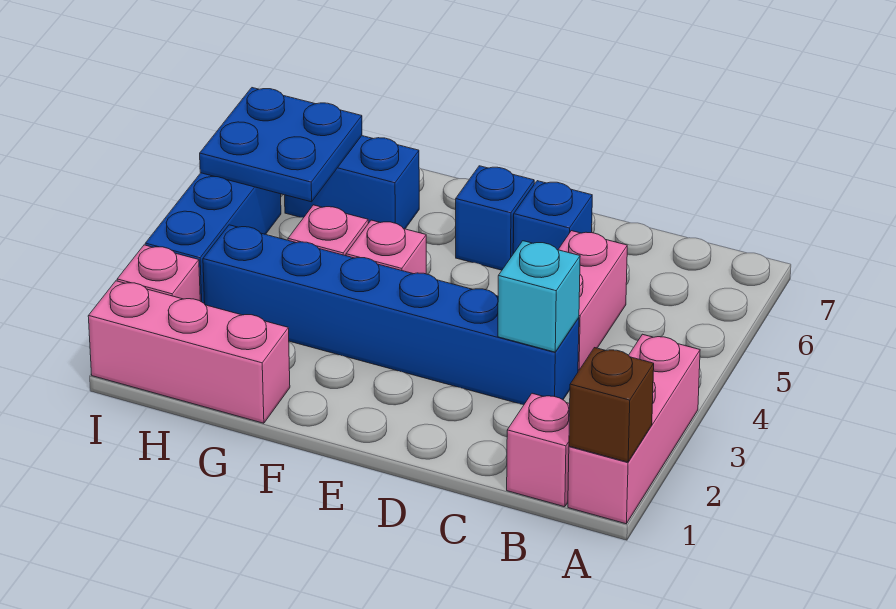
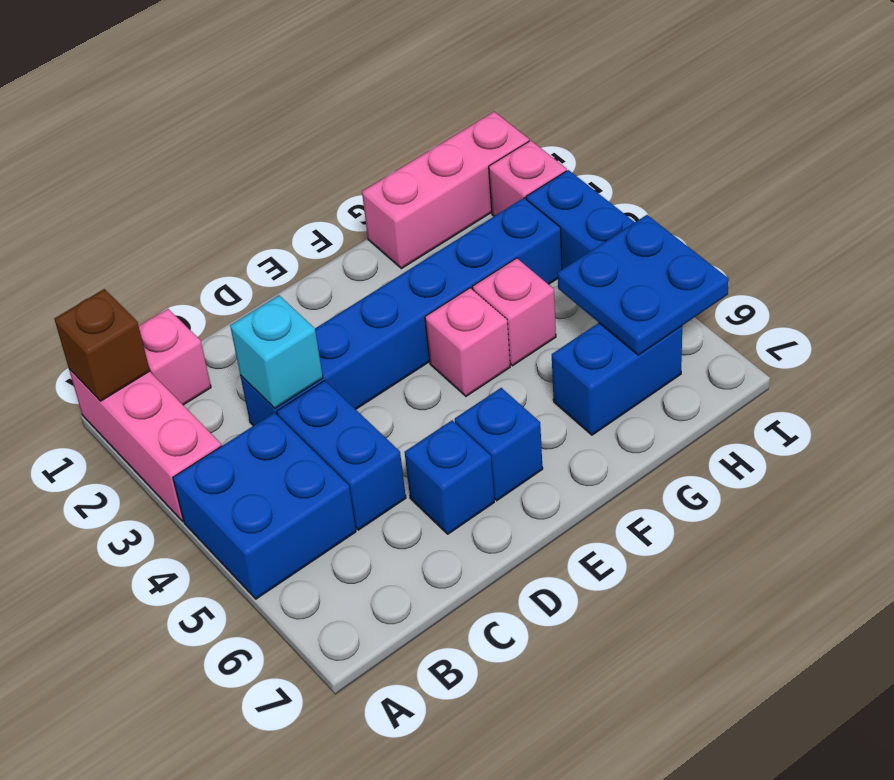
none -> blue brick A4:B5 level 1
pink brick C4:C5 level 1 -> blue brick C4:C5 level 1

